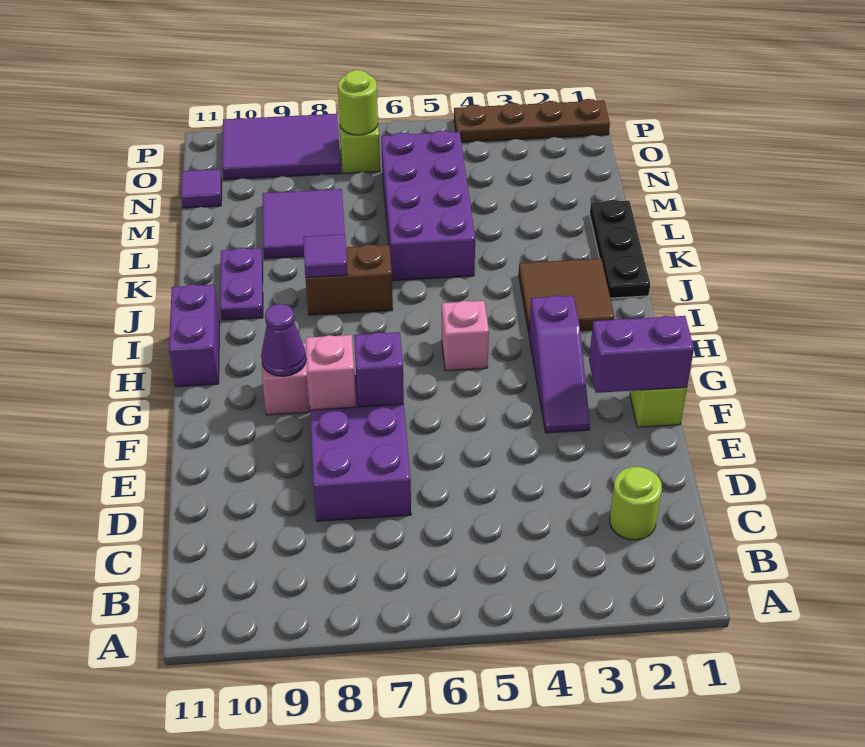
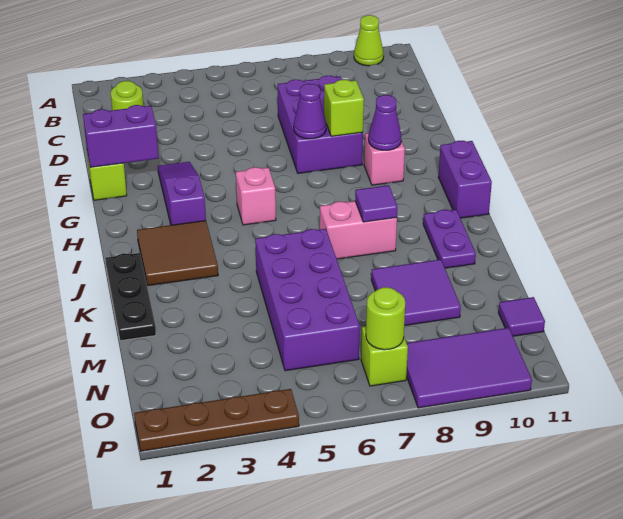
none -> lime cone A10 level 1
purple brick F7 level 2 -> purple cone F7 level 2
pink brick F8 level 2 -> lime brick F8 level 2
brown brick J7:J8 level 1 -> pink brick J7:J8 level 1

